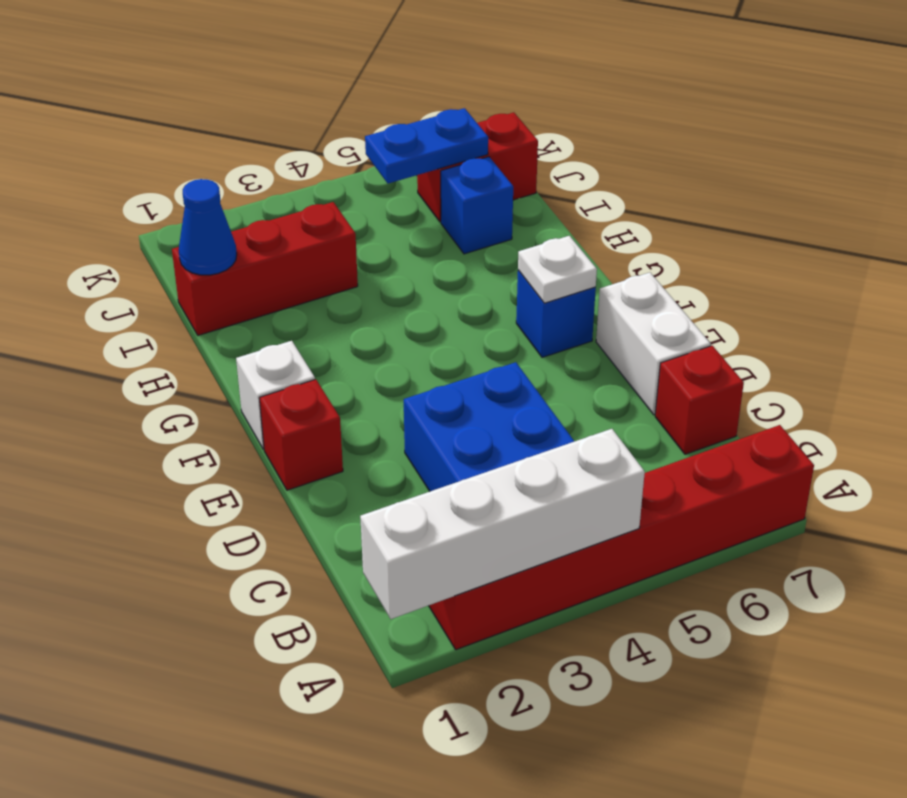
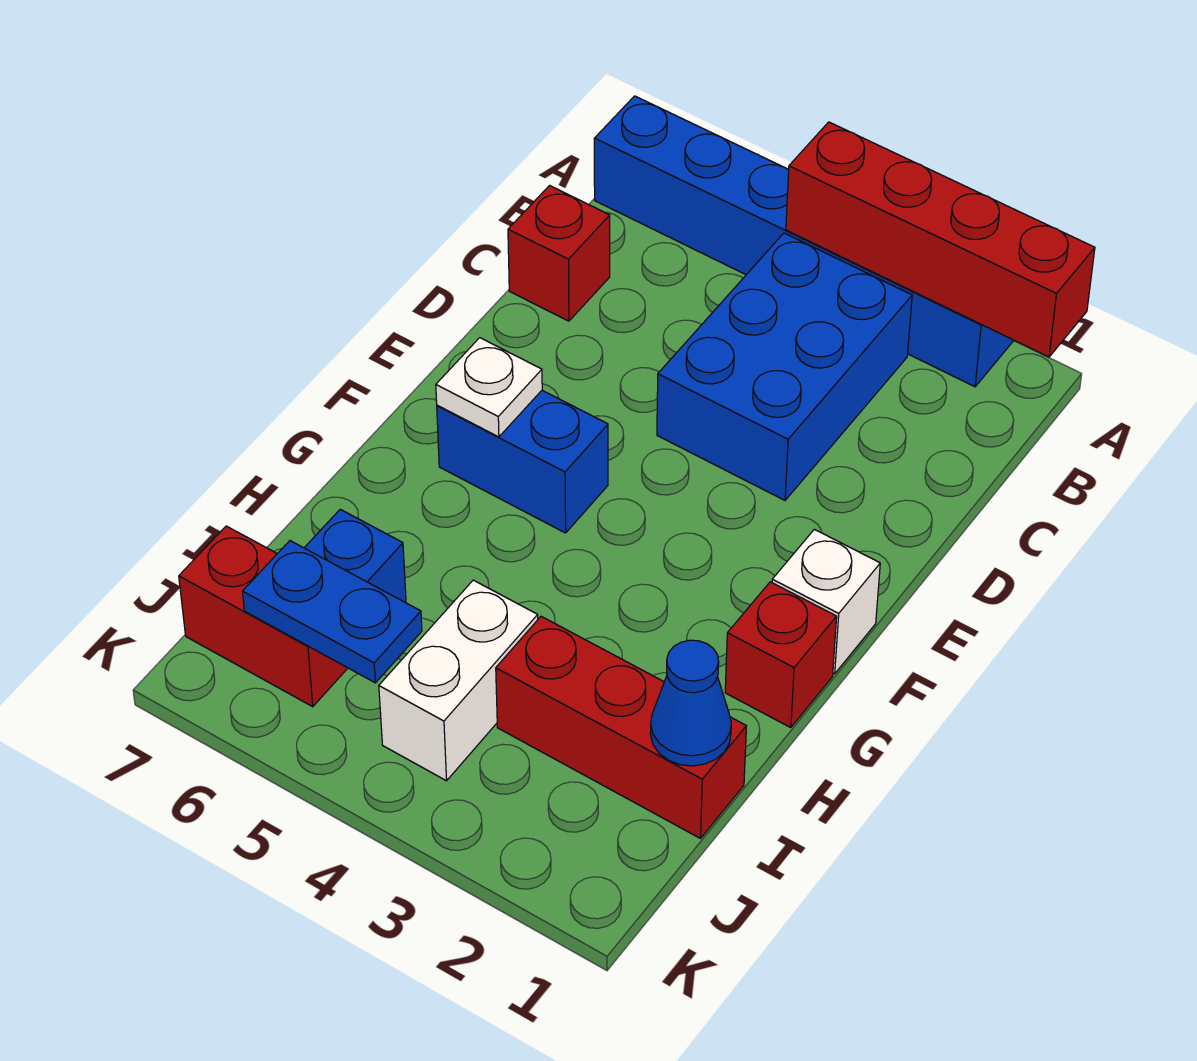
white brick A1:A4 level 2 -> red brick A1:A4 level 2
red brick A2:A7 level 1 -> blue brick A2:A7 level 1
white brick D7:E7 level 1 -> white brick I4:J4 level 1
red brick E1 level 1 -> red brick G1 level 1
blue brick F6 level 1 -> blue brick F5:F6 level 1

